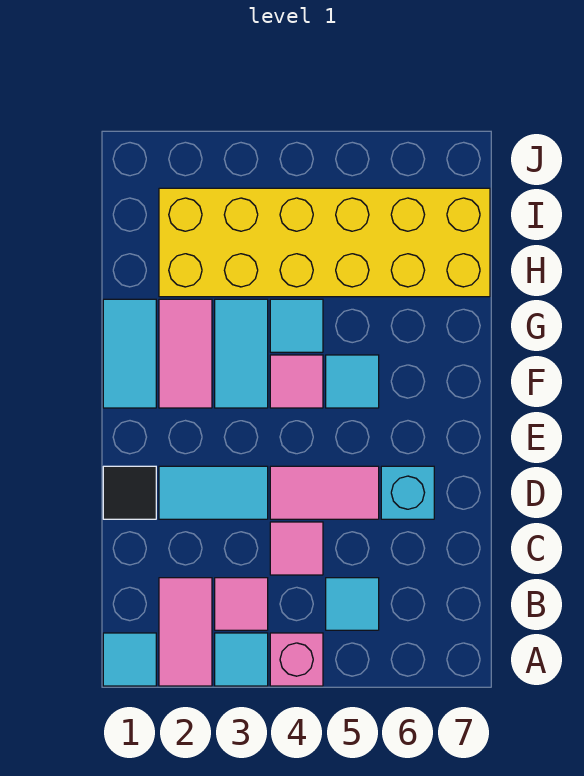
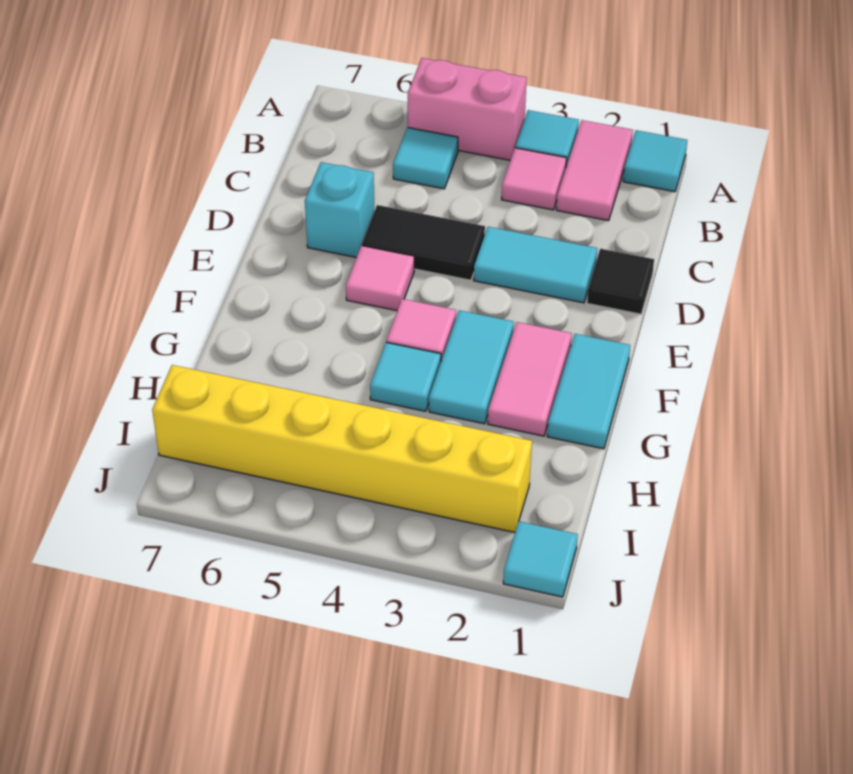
pink brick A4 level 1 -> pink brick A4:A5 level 1
pink tile C4 level 1 -> pink tile E5 level 1
pink tile D4:D5 level 1 -> black tile D4:D5 level 1
cyan tile F5 level 1 -> cyan tile J1 level 1
yellow brick H2:I7 level 1 -> yellow brick I2:I7 level 1

